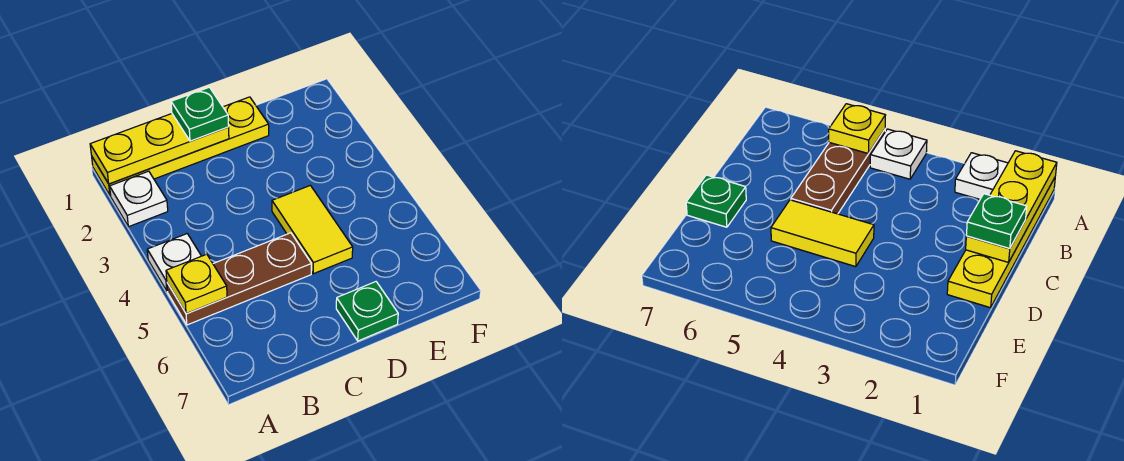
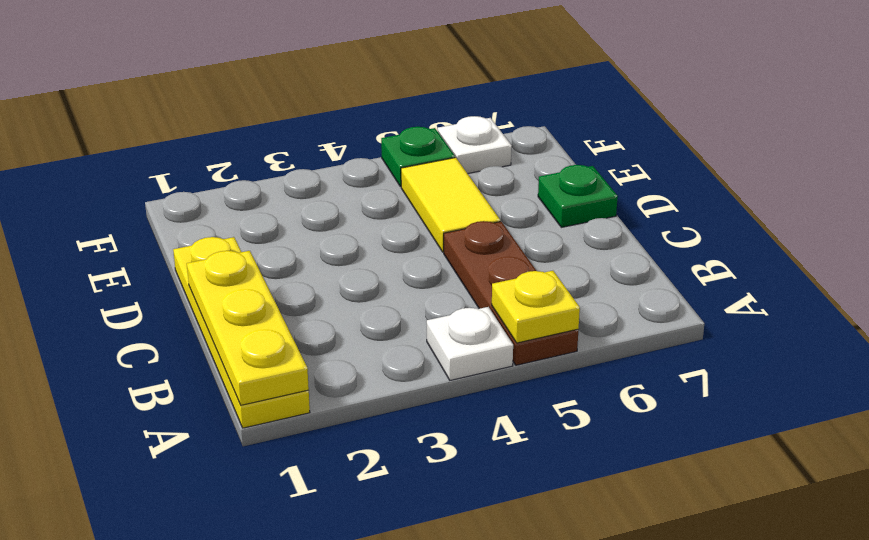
white plate A2 level 1 -> white plate F6 level 1
green plate C1 level 3 -> green plate F5 level 1
yellow tile D4:D5 level 1 -> yellow tile D5:E5 level 1

